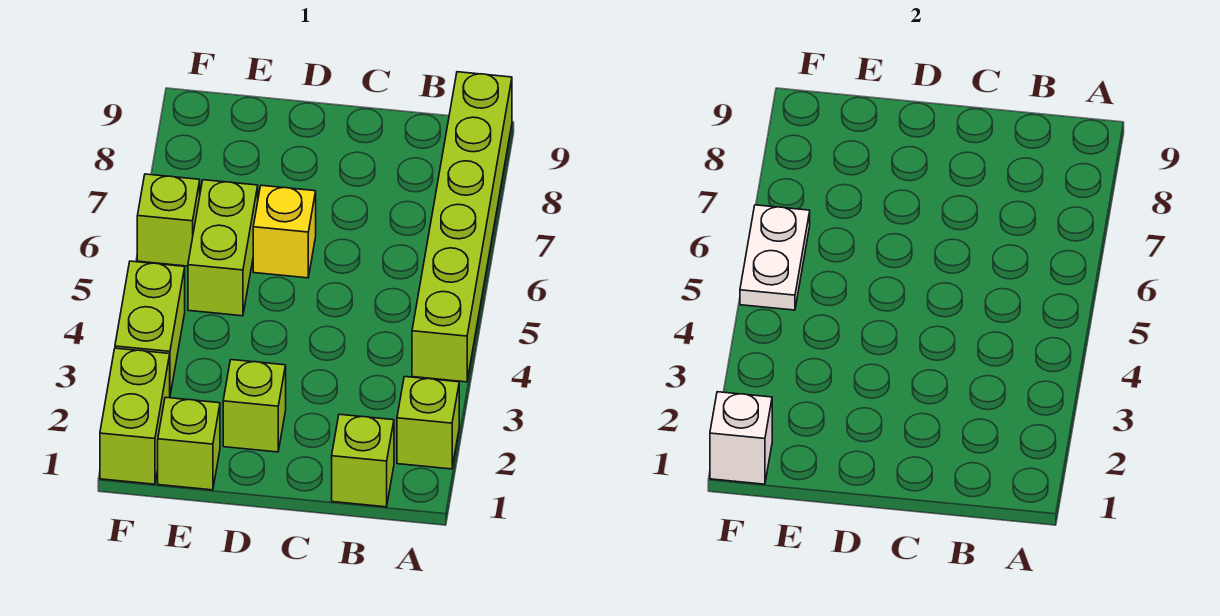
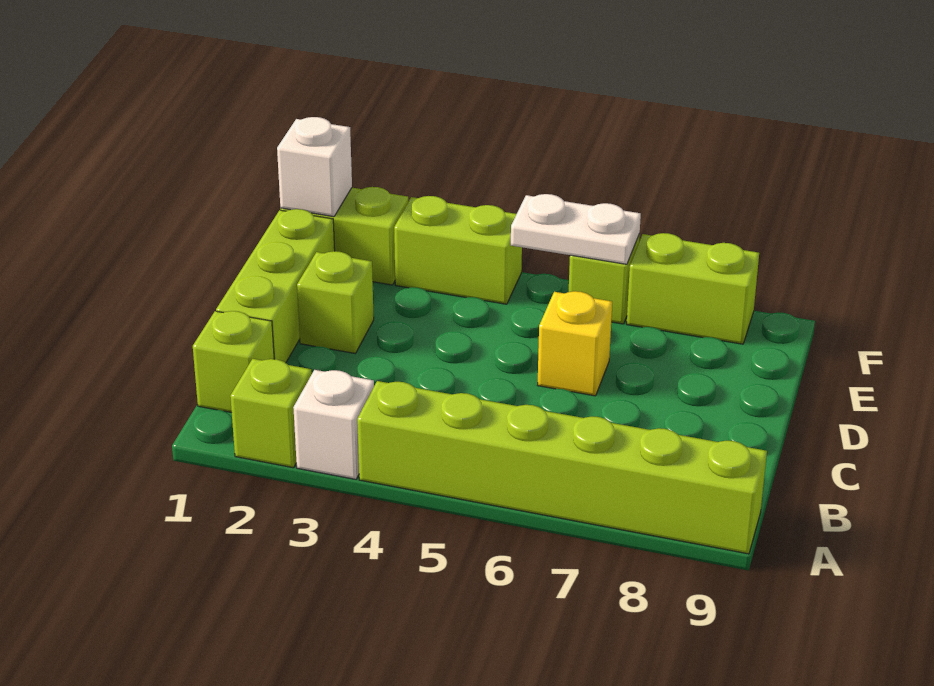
none -> white brick A3 level 1
lime brick E1 level 1 -> lime brick C1:E1 level 1
lime brick E5:E6 level 1 -> lime brick F7:F8 level 1

